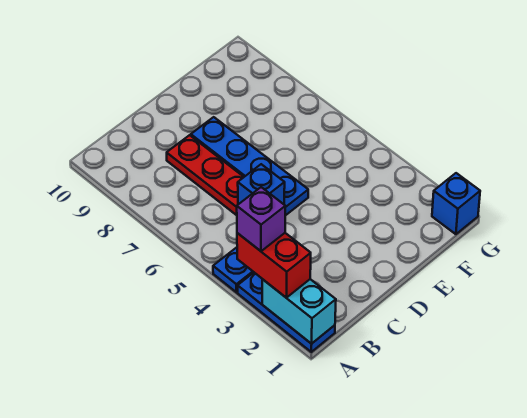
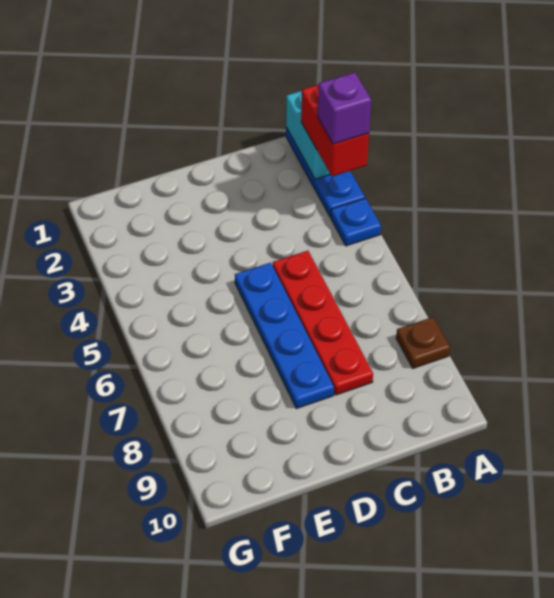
none -> brown plate A8 level 1
blue brick C5 level 2 -> none
blue brick G1 level 1 -> none

